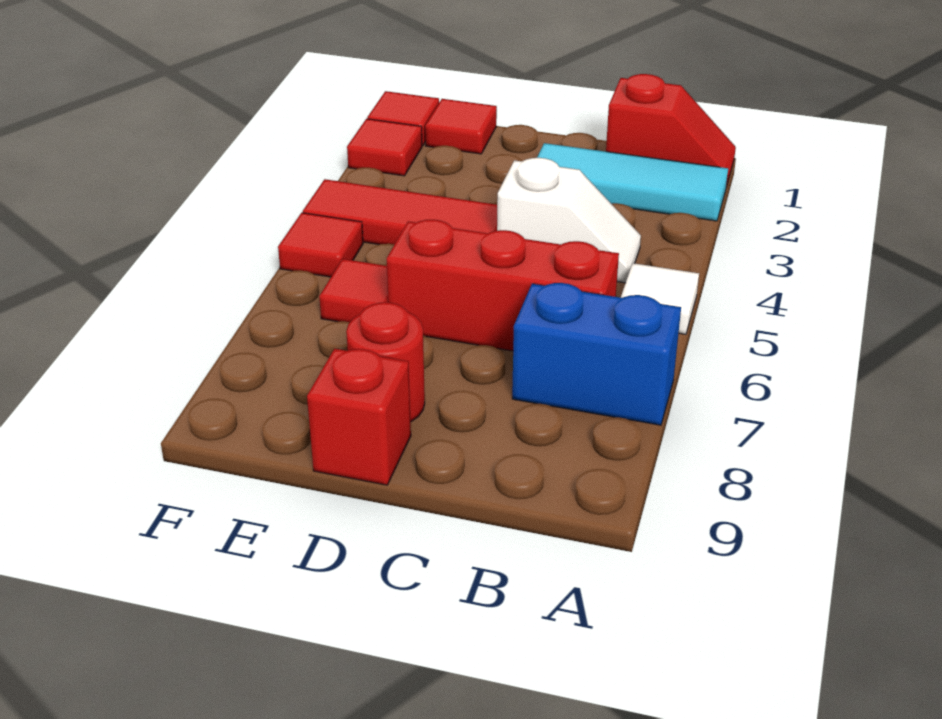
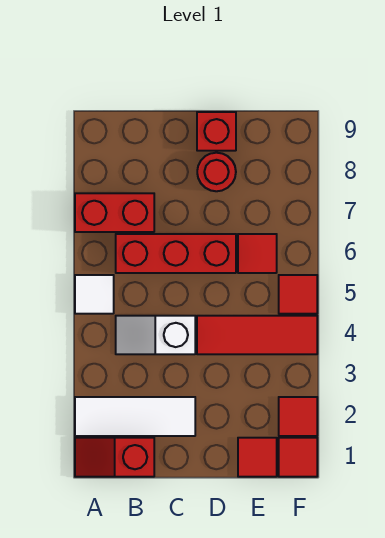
cyan tile A2:C2 level 1 -> white tile A2:C2 level 1
blue brick A7:B7 level 1 -> red brick A7:B7 level 1

